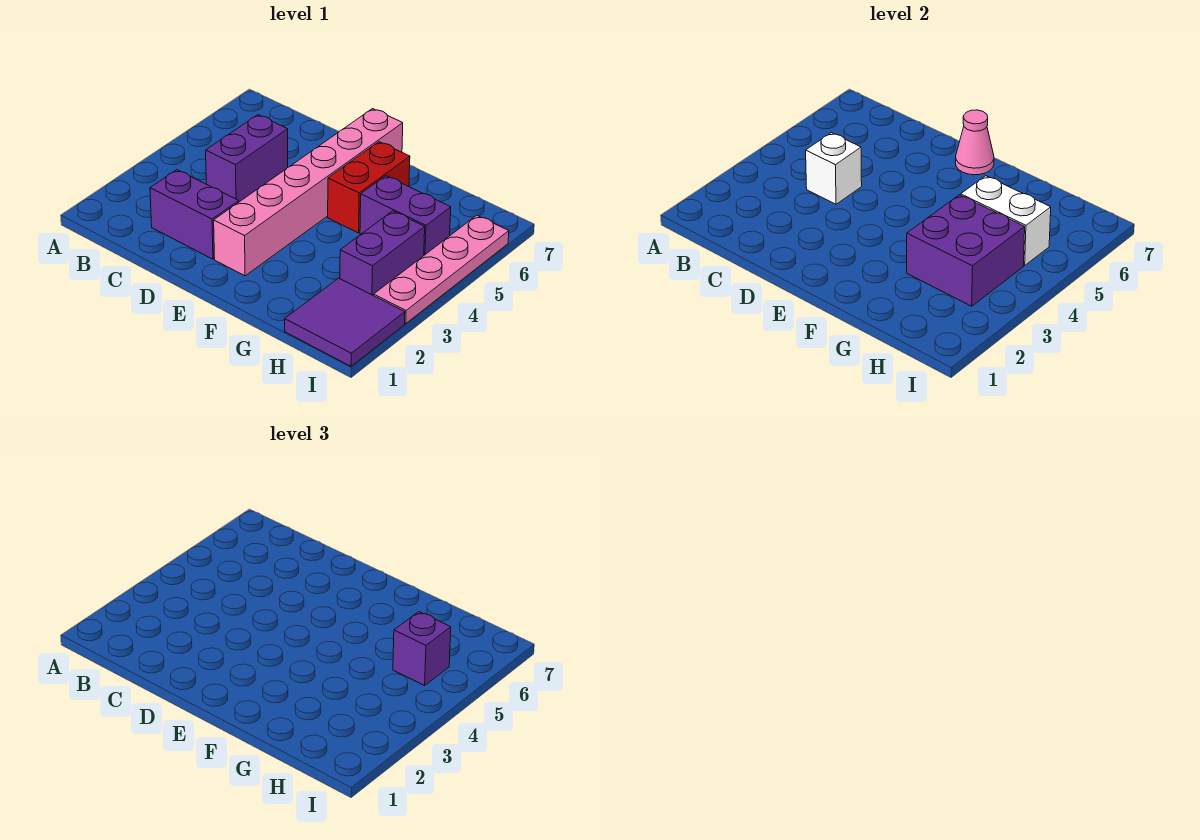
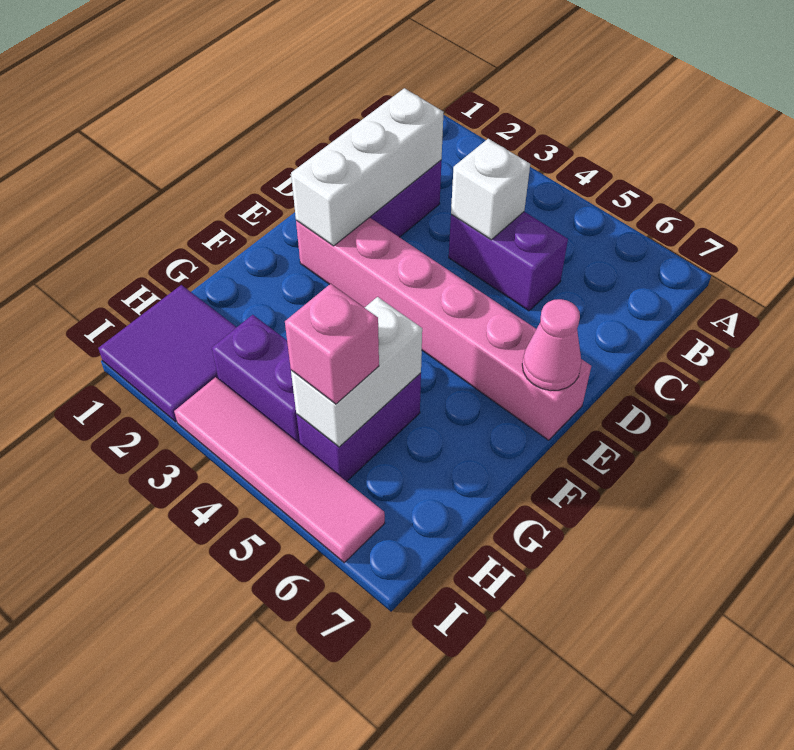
none -> white brick C2:E2 level 2
red brick F5:F6 level 1 -> none
purple brick G3:H4 level 2 -> none
purple brick H5 level 3 -> pink brick H5 level 3
pink plate I3:I6 level 1 -> pink tile I3:I6 level 1

